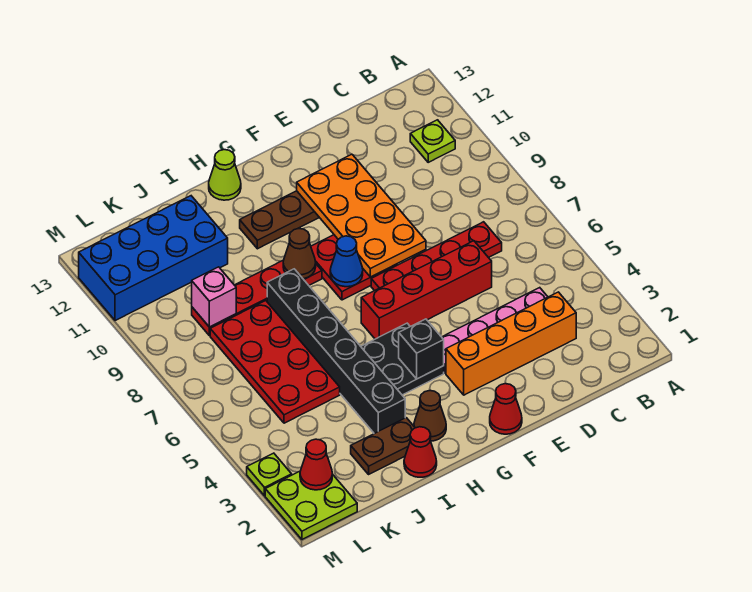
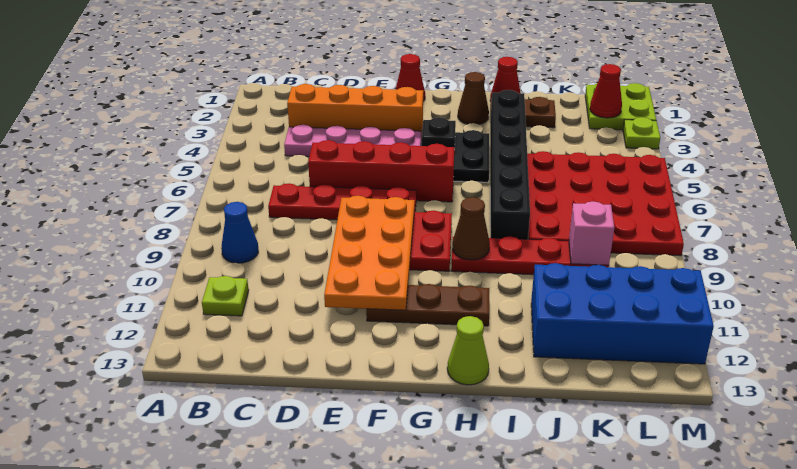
black brick G4 level 2 -> black plate G4 level 2
blue cone G8 level 2 -> blue cone B9 level 1
red plate J5:K8 level 1 -> red plate J5:M8 level 1

